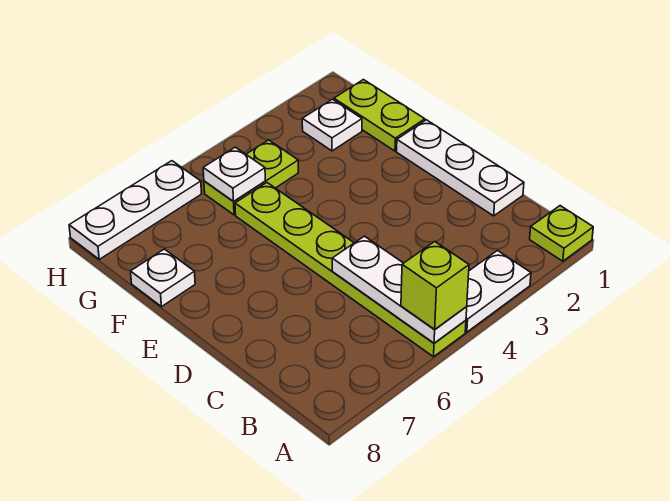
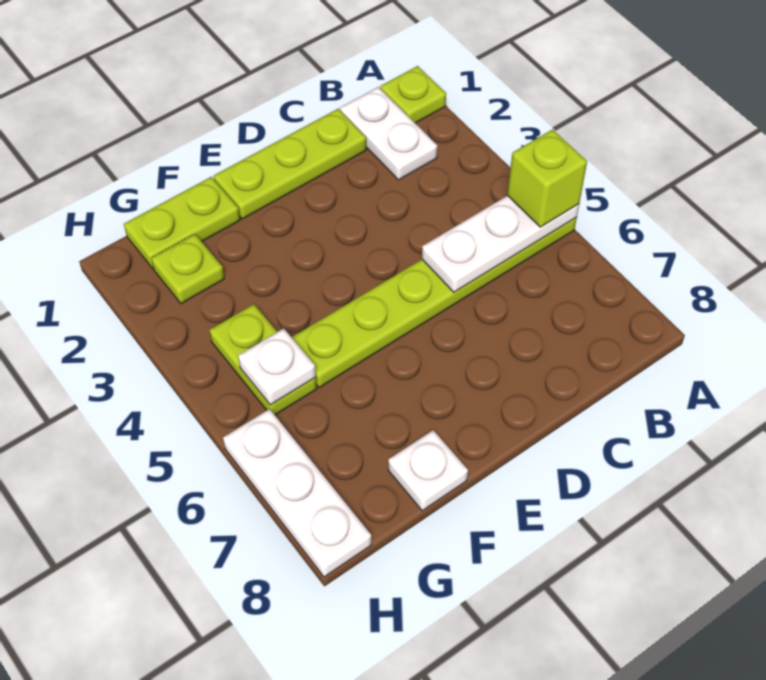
white plate A3:A4 level 1 -> white plate B1:B2 level 1
white plate C1:E1 level 1 -> lime plate C1:E1 level 1
white plate G2 level 1 -> lime plate G2 level 1

